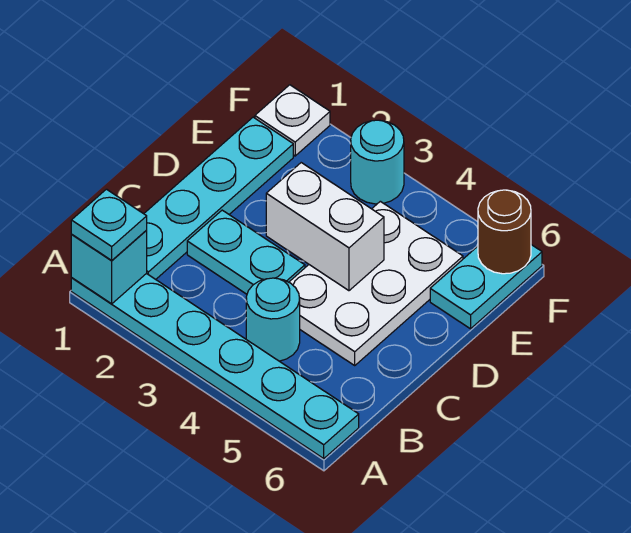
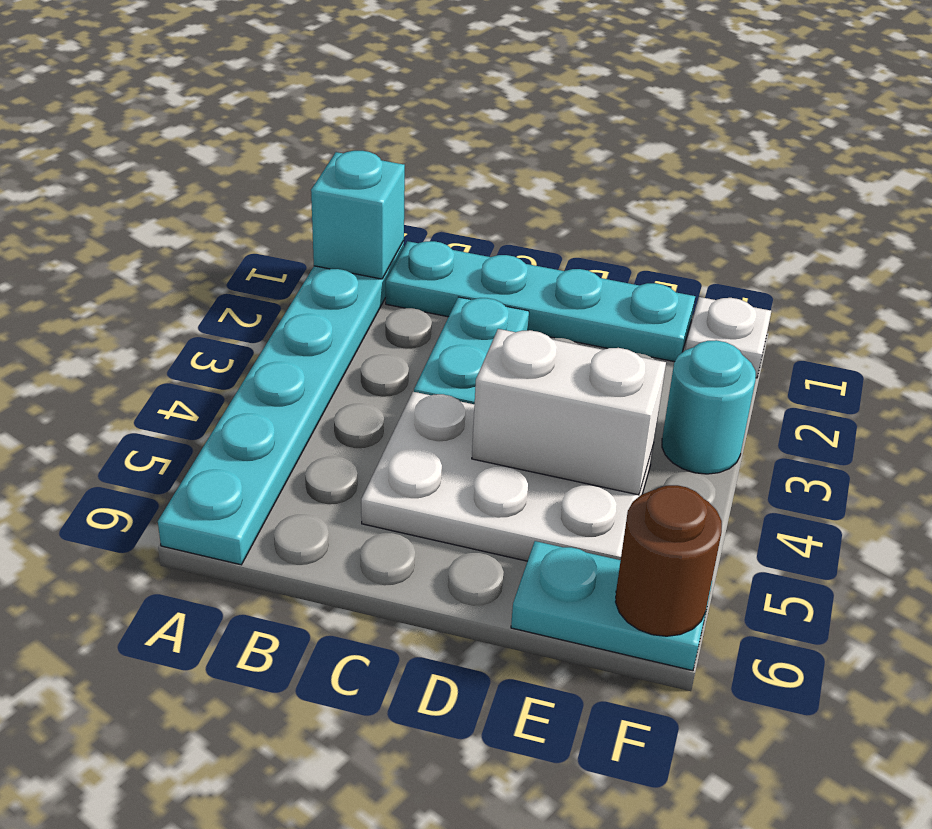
cyan plate A1 level 3 -> none
cyan round brick B4 level 1 -> none
white brick D3:D4 level 2 -> white brick D4:E4 level 2

